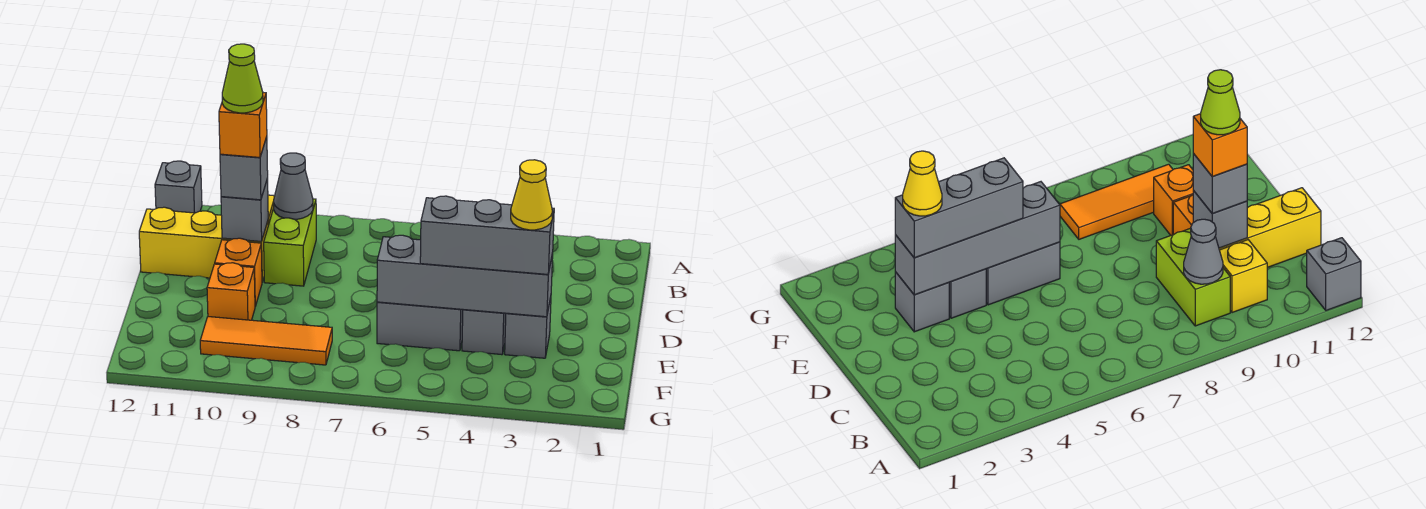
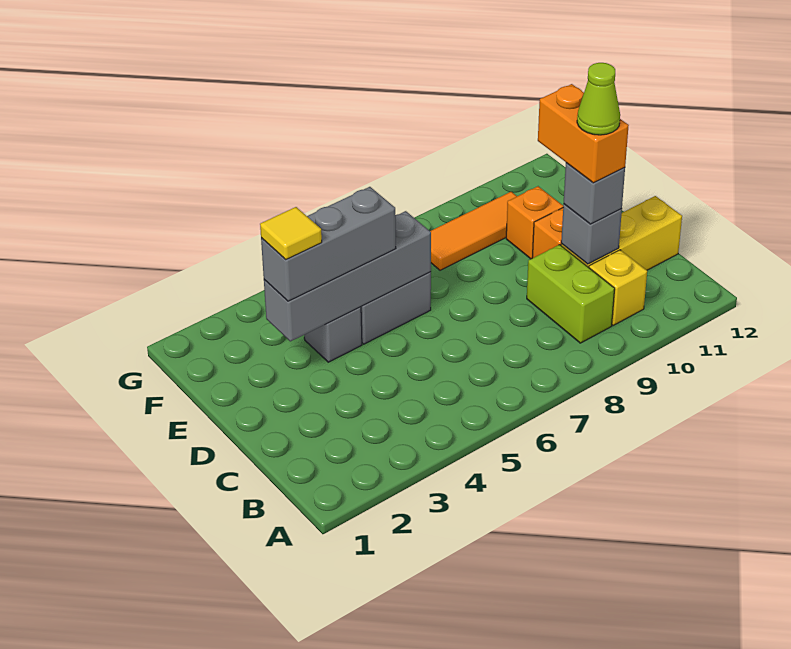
grey brick A12 level 1 -> none
grey cone B9 level 2 -> none
orange brick C10 level 4 -> orange brick C10:D10 level 4
grey brick E3 level 1 -> none
yellow cone E3 level 4 -> yellow tile E3 level 4

